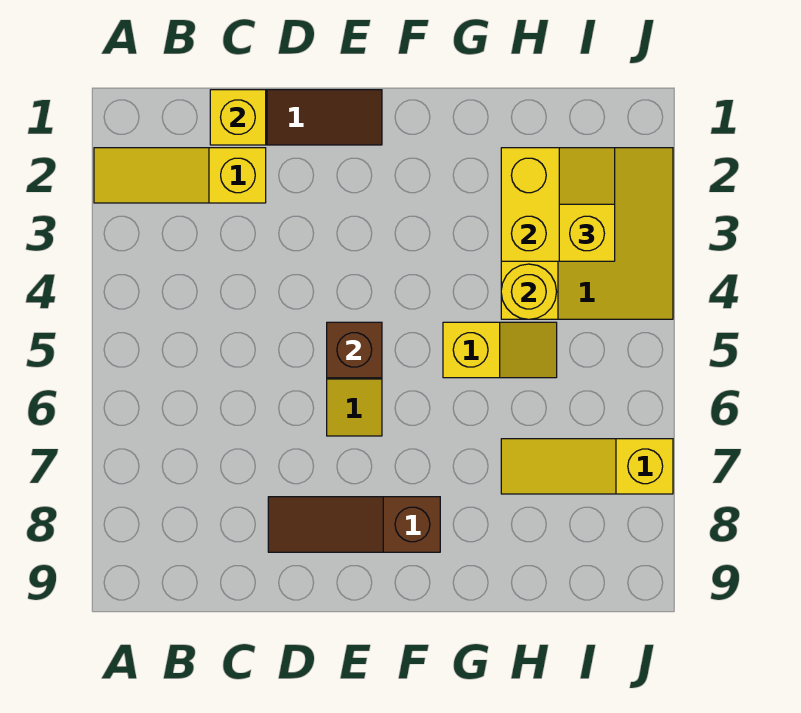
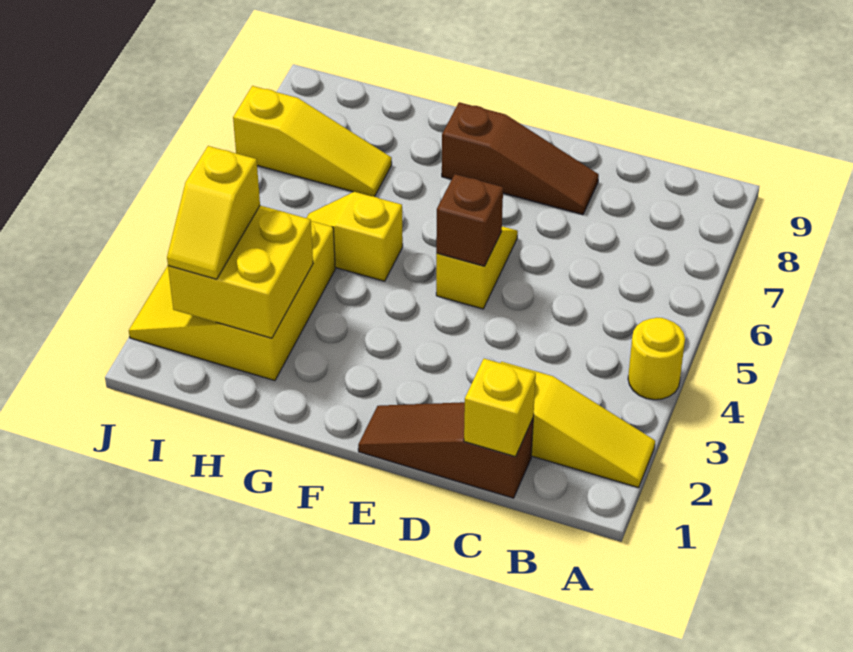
yellow round brick H4 level 2 -> yellow round brick A4 level 1

